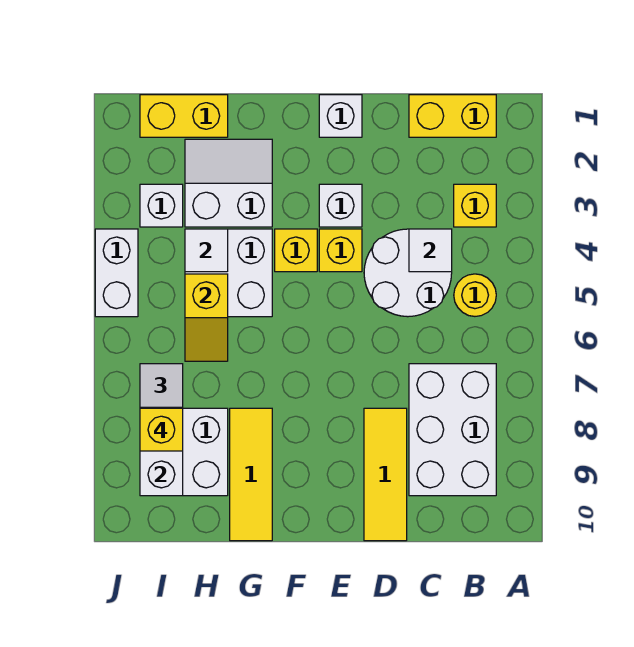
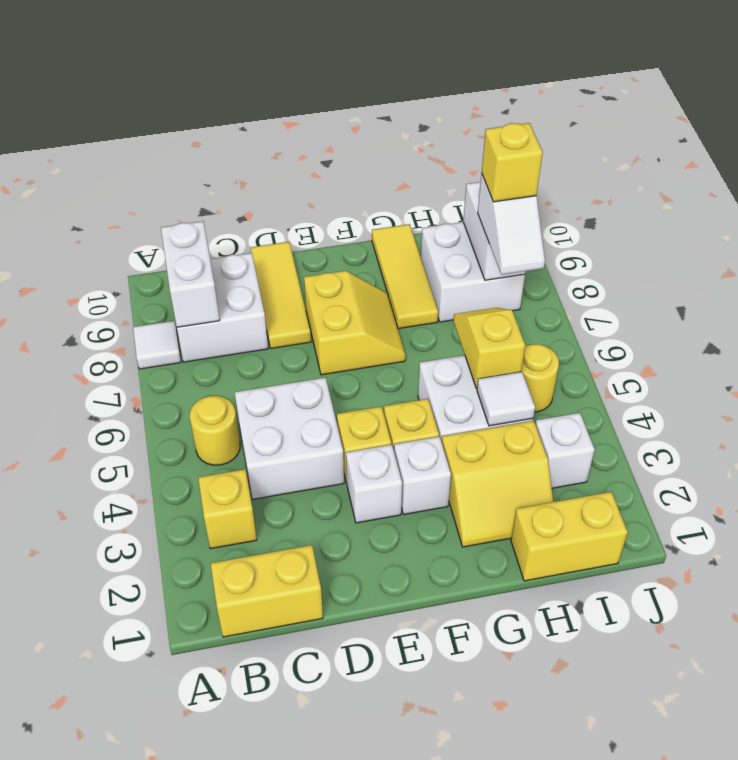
white brick B7:C9 level 1 -> white brick B8:C9 level 1
white round brick C4:D5 level 1 -> white brick C4:D5 level 1
white tile C4 level 2 -> white tile A8 level 1
white brick E1 level 1 -> white brick F3 level 1
none -> yellow slope E7:F8 level 1 top E
white slope G2:H3 level 1 top 3 -> yellow slope G2:H3 level 1 top 3
none -> yellow round brick I5 level 1
white brick J4:J5 level 1 -> white brick B8:B9 level 2

